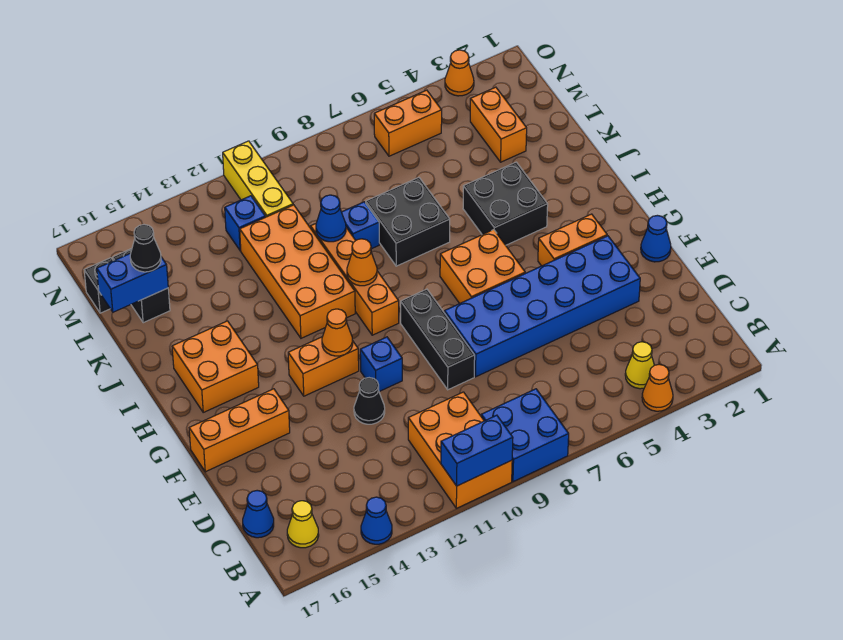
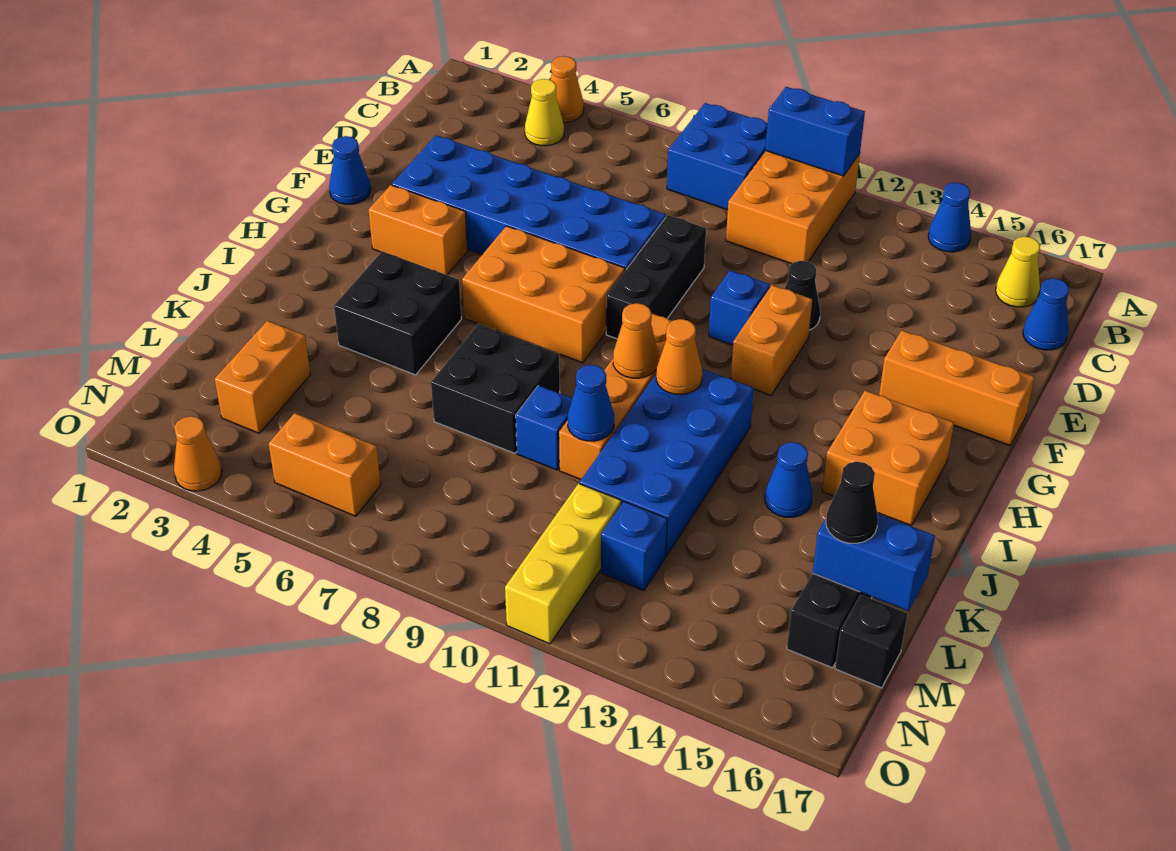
orange brick G6:H7 level 1 -> orange brick G6:H8 level 1
orange brick G12:G13 level 1 -> orange brick F12:G12 level 1
orange cone G12 level 2 -> orange cone I11 level 2
orange brick I11:L12 level 1 -> blue brick I11:L12 level 1
none -> blue cone J14 level 1

